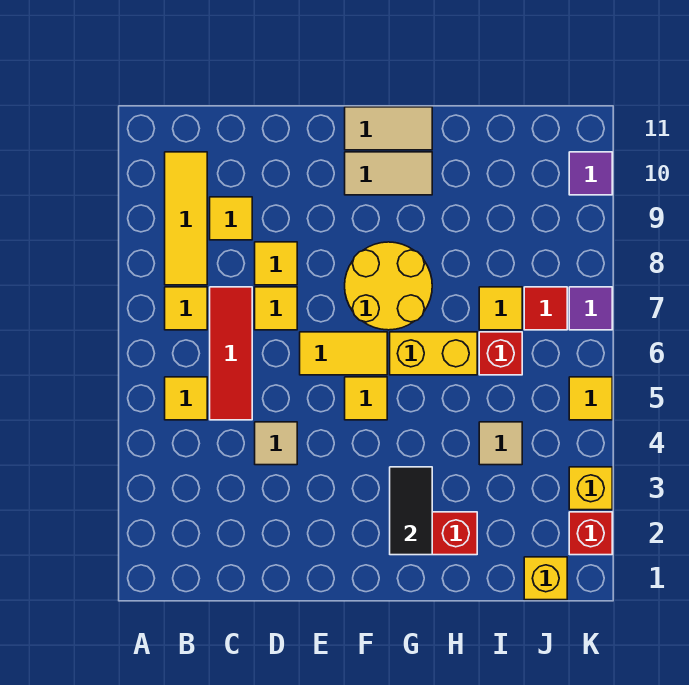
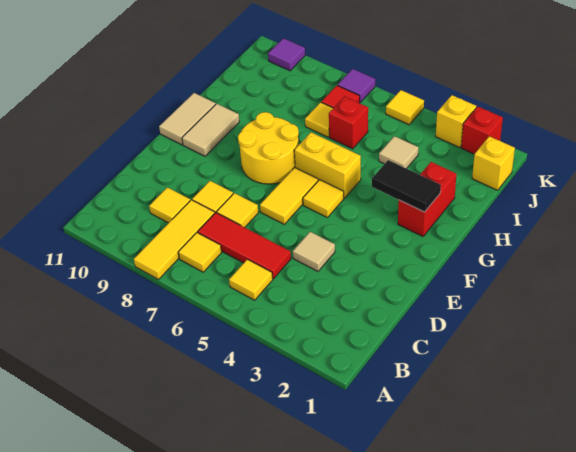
yellow tile B8:B10 level 1 -> yellow tile A8:C8 level 1
yellow brick G6:H6 level 1 -> yellow brick G5:G6 level 1

